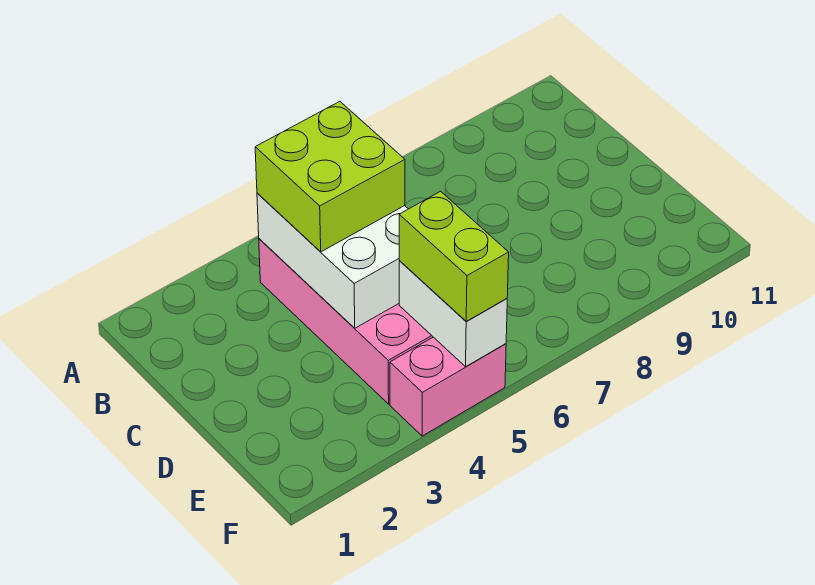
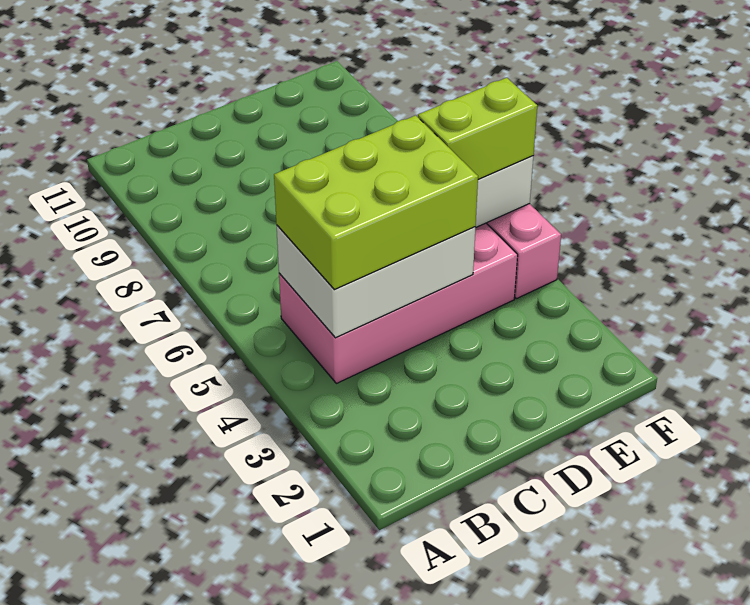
lime brick B4:C5 level 3 -> lime brick B4:D5 level 3

